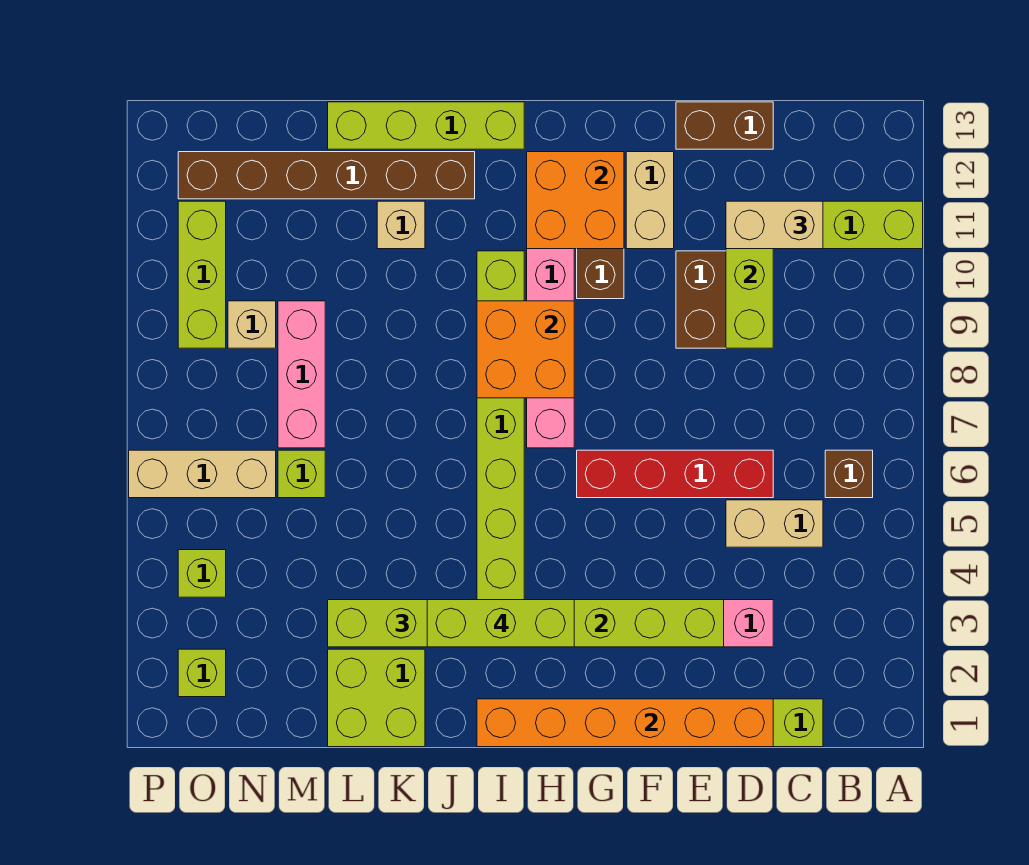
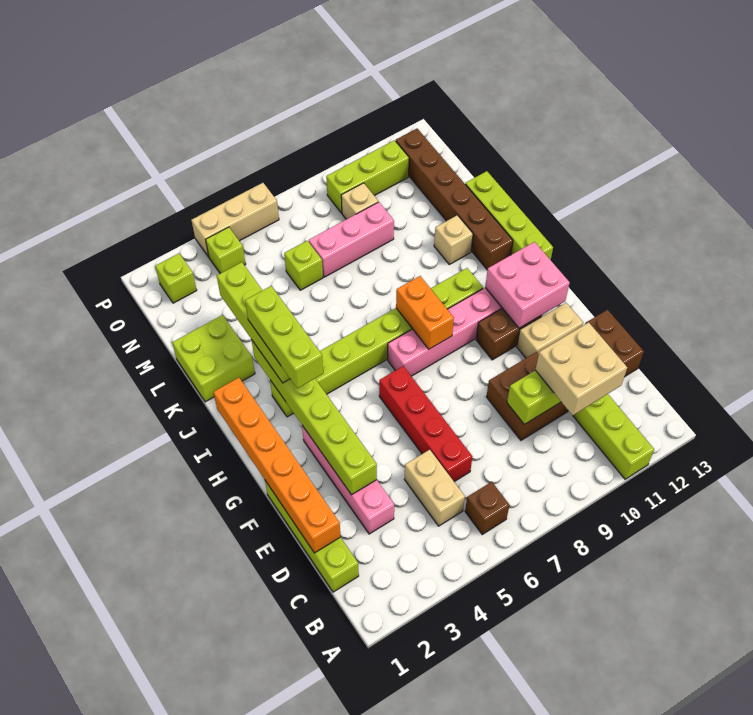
tan brick C11:D11 level 3 -> tan brick C10:D11 level 3
orange brick G11:H12 level 2 -> pink brick G11:H12 level 2
orange brick H8:I9 level 2 -> orange brick H8:I8 level 2
tan brick N6:P6 level 1 -> tan brick P4:P6 level 1

